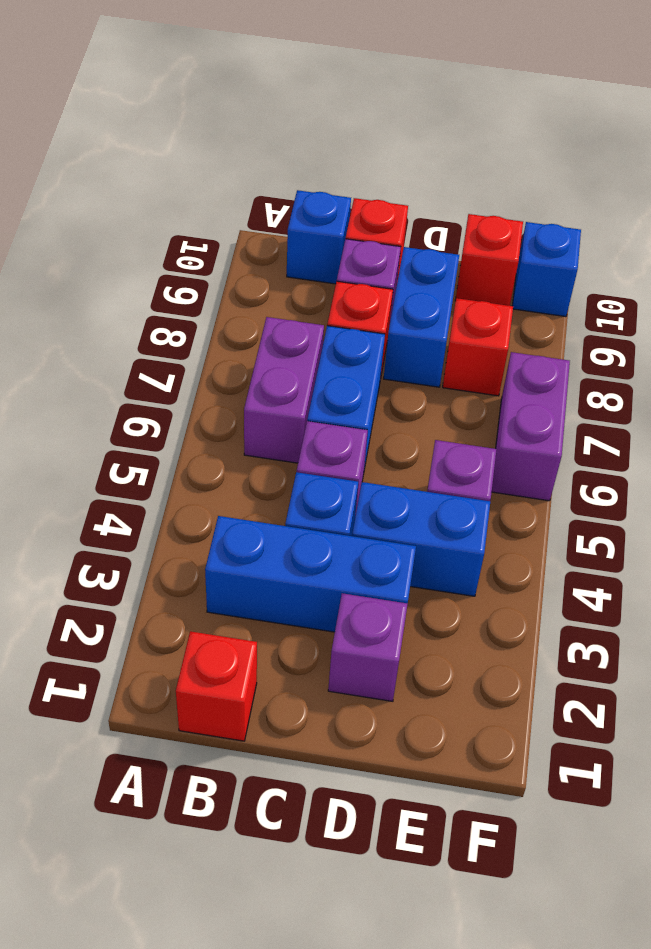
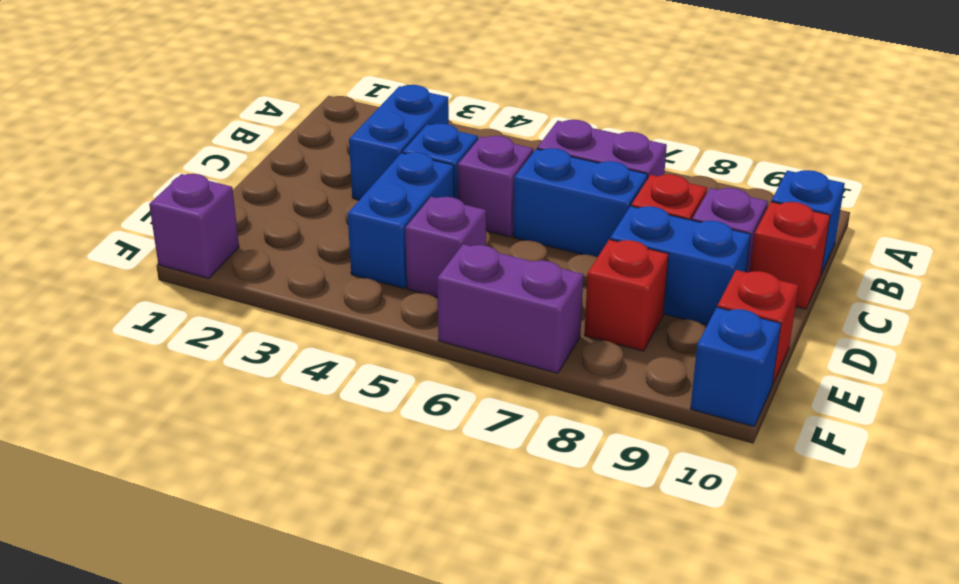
red brick B1 level 1 -> none
blue brick B3:D3 level 1 -> blue brick B3:C3 level 1
purple brick D2 level 1 -> purple brick F1 level 1

